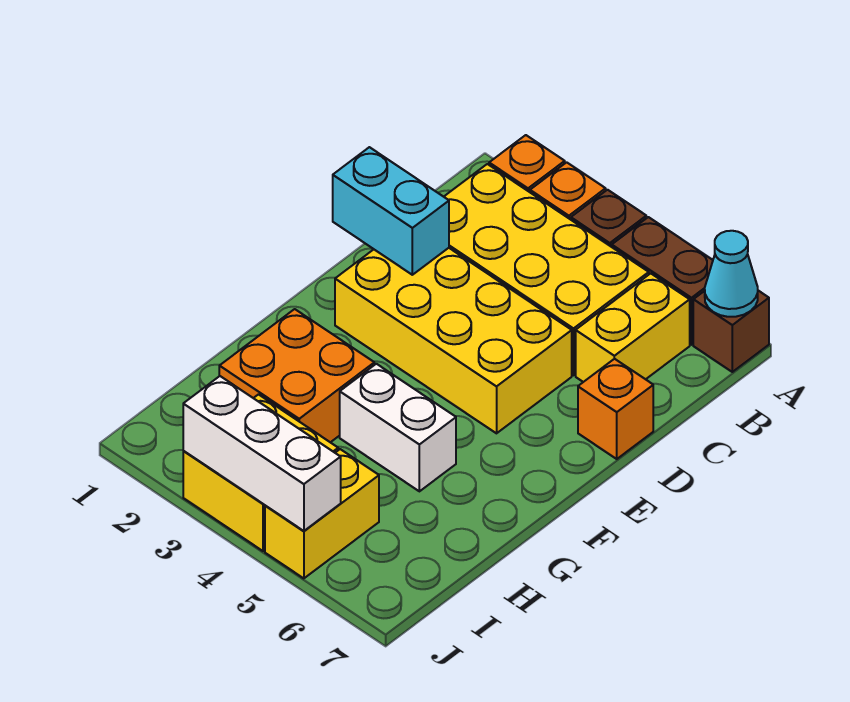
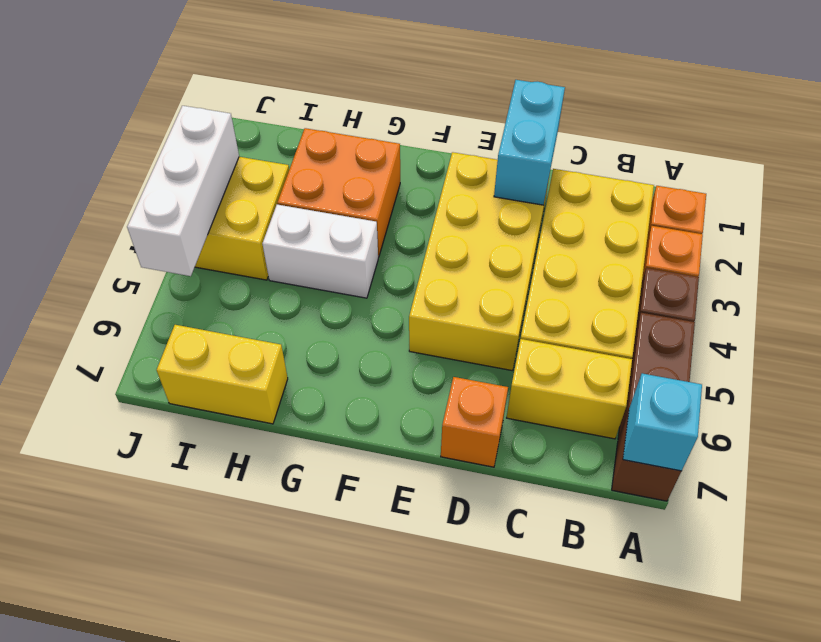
cyan cone A7 level 2 -> cyan brick A7 level 2
white brick G4:G5 level 1 -> white brick G4:H4 level 1
yellow brick I5:J5 level 1 -> yellow brick H7:I7 level 1

